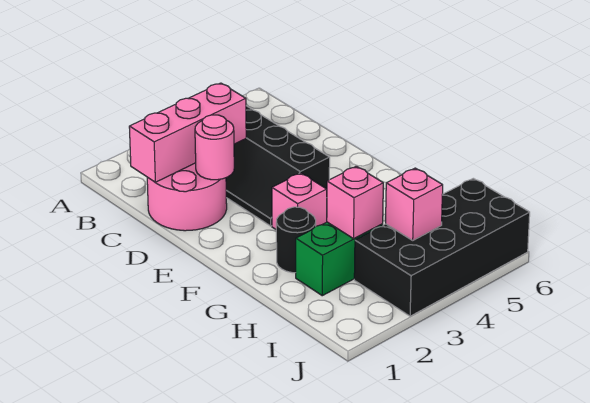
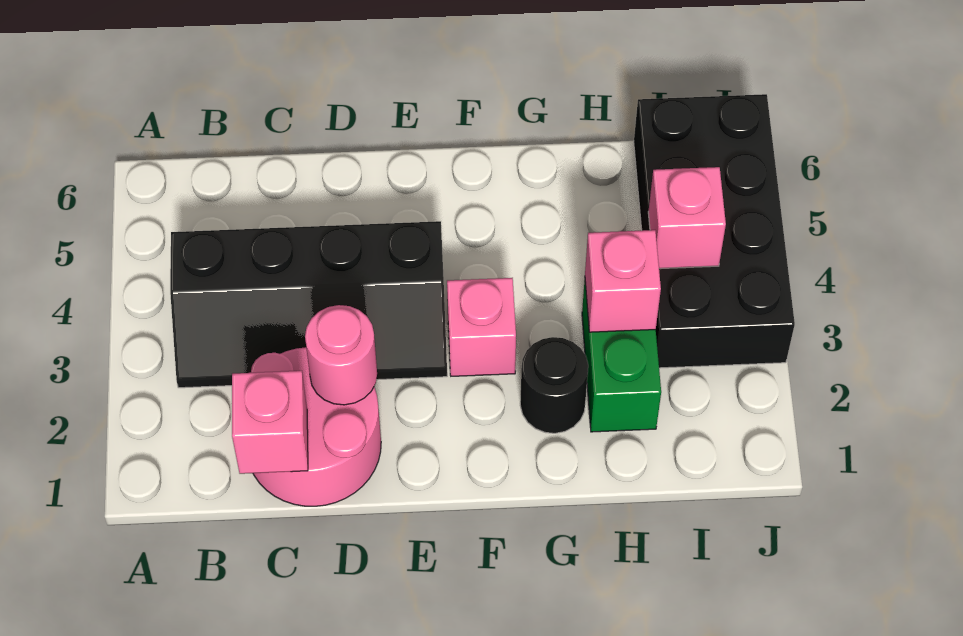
pink brick C1:C3 level 2 -> pink brick C1 level 2

